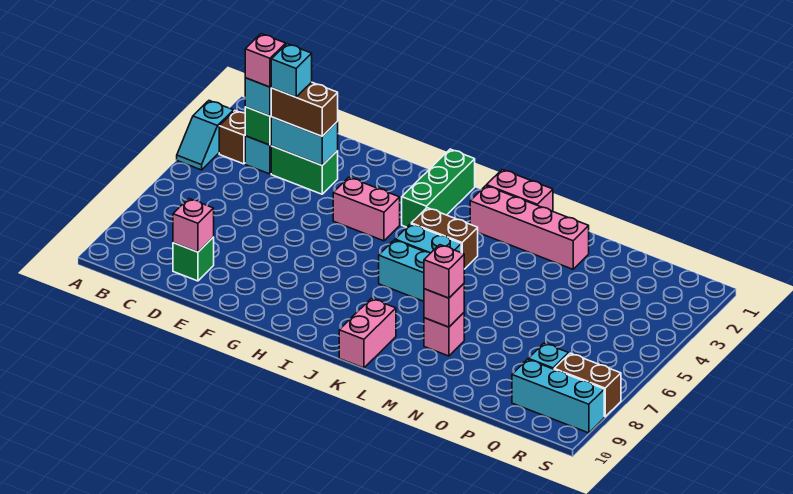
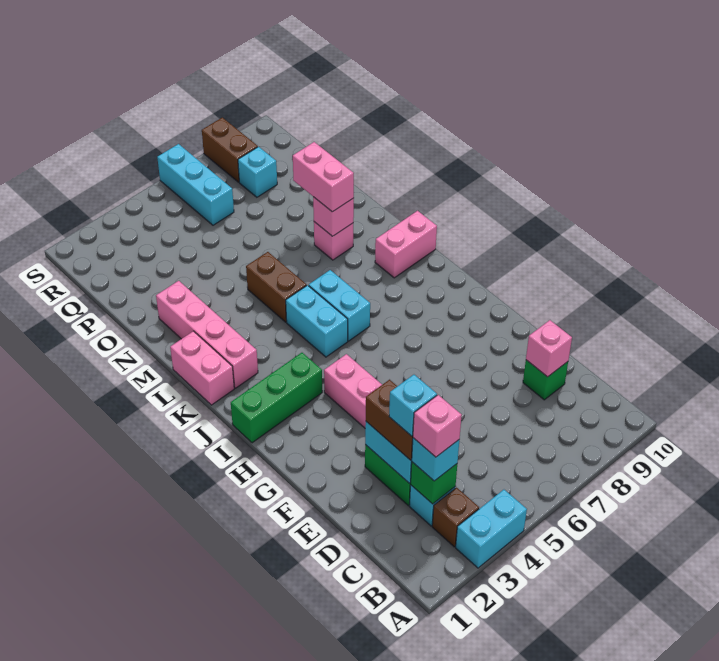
cyan slope A3:A4 level 1 top 3 -> cyan brick A3:A4 level 1
brown brick J4:K4 level 1 -> brown brick L5:M5 level 1
pink brick M8 level 3 -> pink brick M8:N8 level 3
cyan brick Q9:S9 level 1 -> cyan brick Q6:S6 level 1

